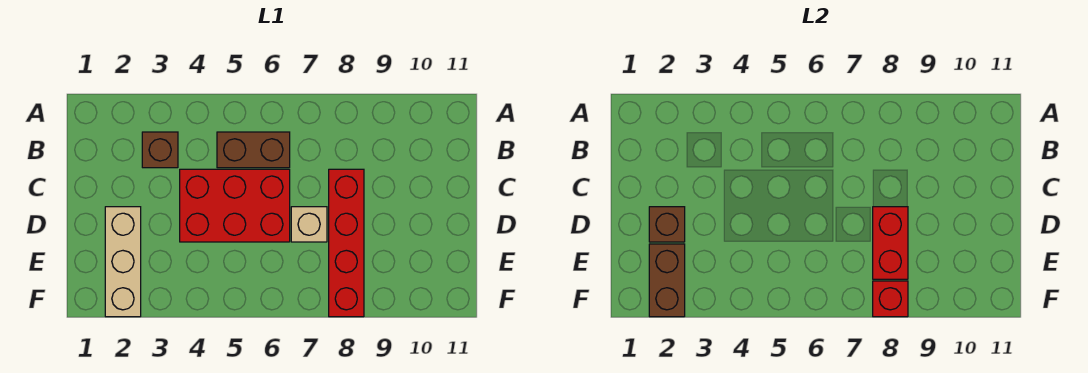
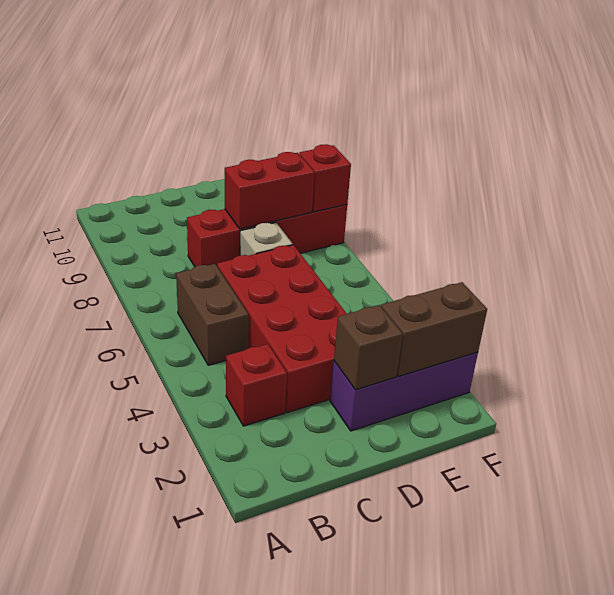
brown brick B3 level 1 -> red brick B3 level 1
red brick C4:D6 level 1 -> red brick C3:D6 level 1
tan brick D2:F2 level 1 -> purple brick D2:F2 level 1

